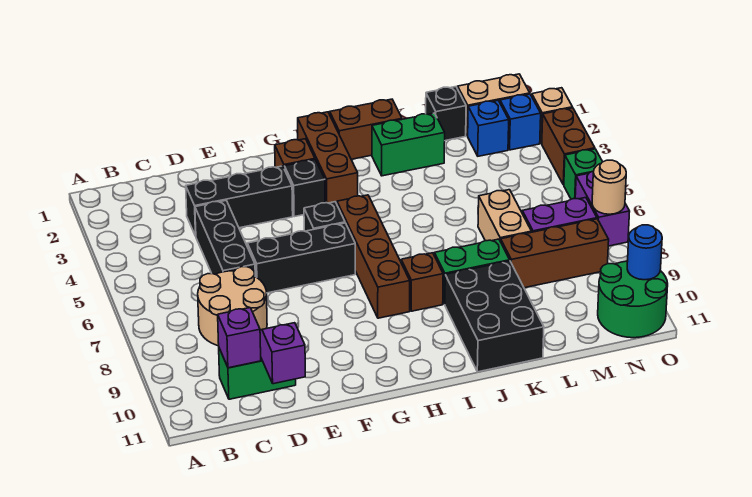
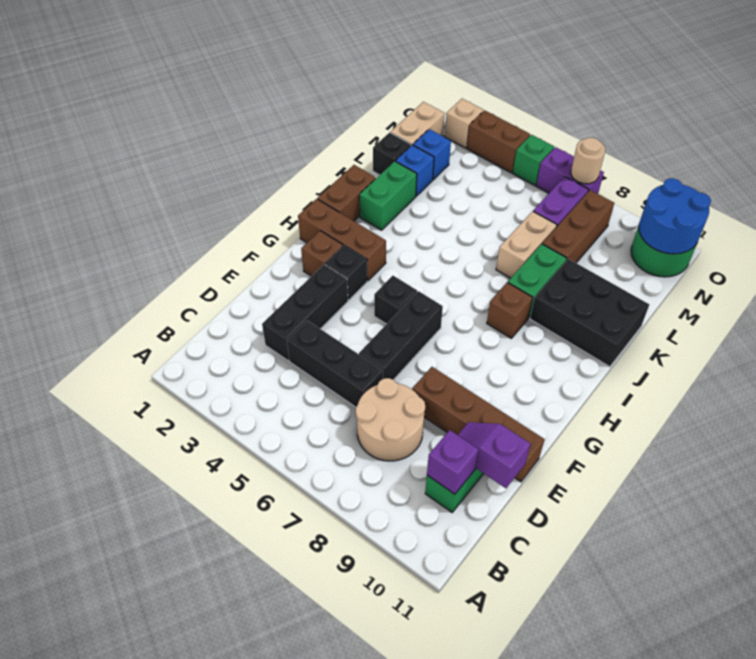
brown brick H5:H8 level 1 -> brown brick E8:E11 level 1
tan brick L6:L7 level 1 -> tan brick K7:L7 level 1
blue brick N2 level 1 -> blue brick L2 level 1
blue round brick O10 level 2 -> blue round brick N10:O11 level 2

